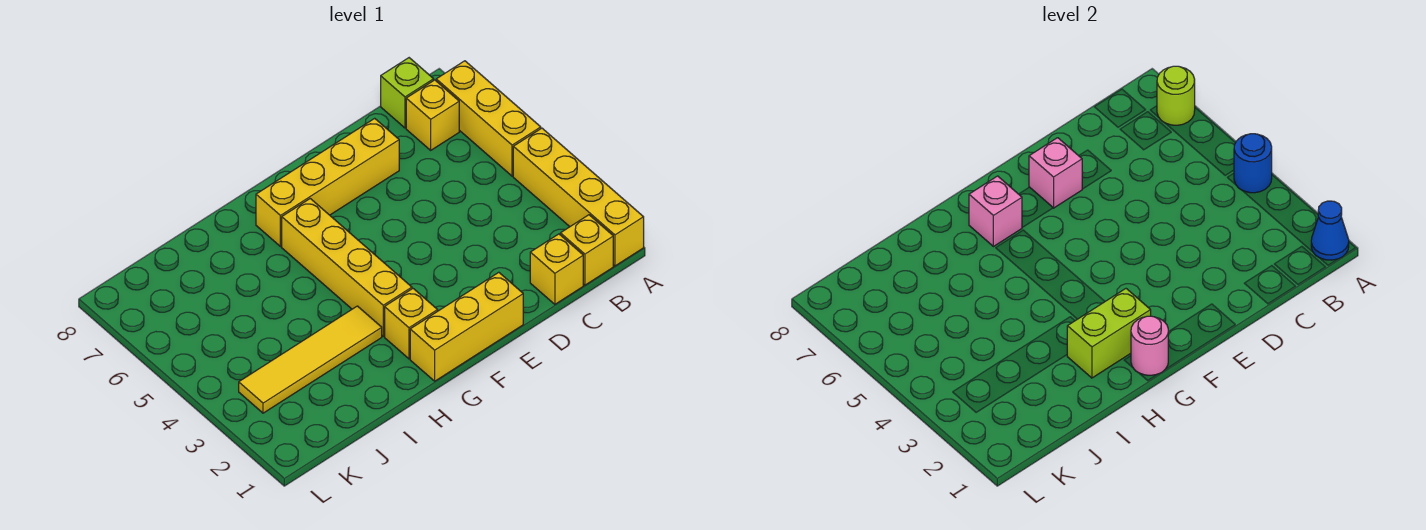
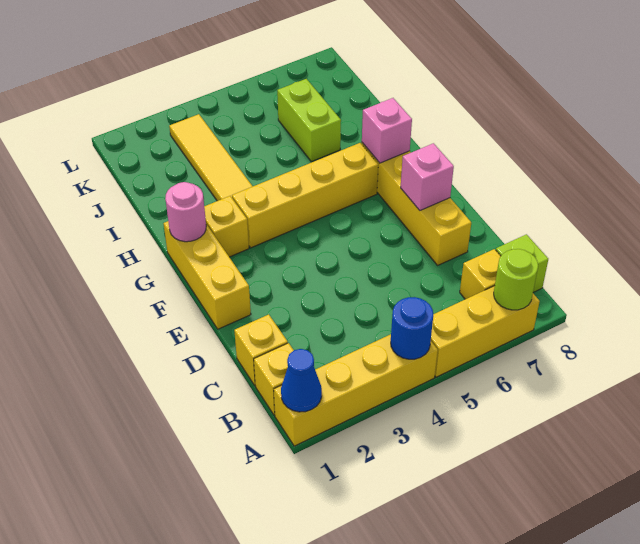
lime brick G2:H2 level 2 -> lime brick I6:J6 level 1

